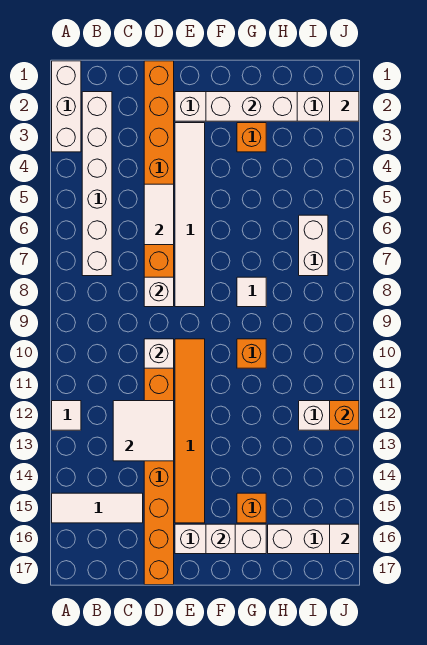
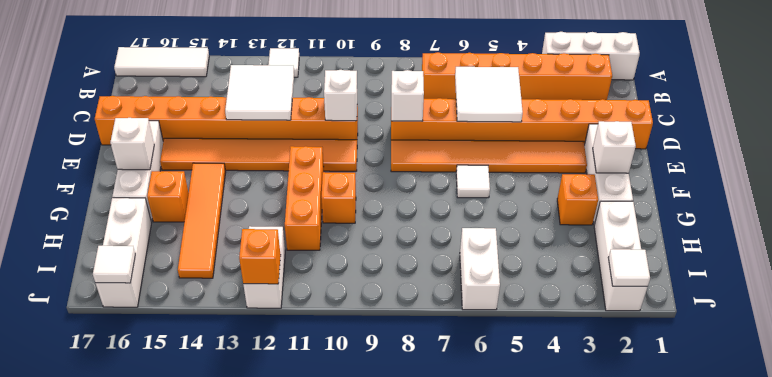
white tile A15:C15 level 1 -> white tile A15:A17 level 1
white brick B2:B7 level 1 -> orange brick B2:B7 level 1
white tile D5:D6 level 2 -> white tile C5:D6 level 2
white tile E3:E8 level 1 -> orange tile E3:E8 level 1
white brick F2:H2 level 2 -> white brick F2 level 2
none -> orange brick F11:H11 level 1
none -> orange tile F14:I14 level 1
white tile G8 level 1 -> white tile F6 level 1
white brick I6:I7 level 1 -> white brick I6:J6 level 1

